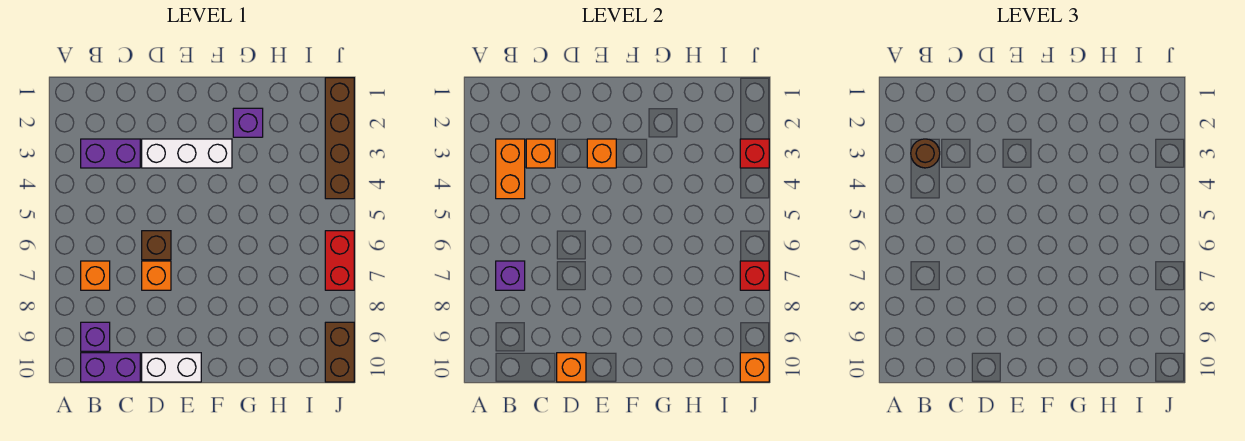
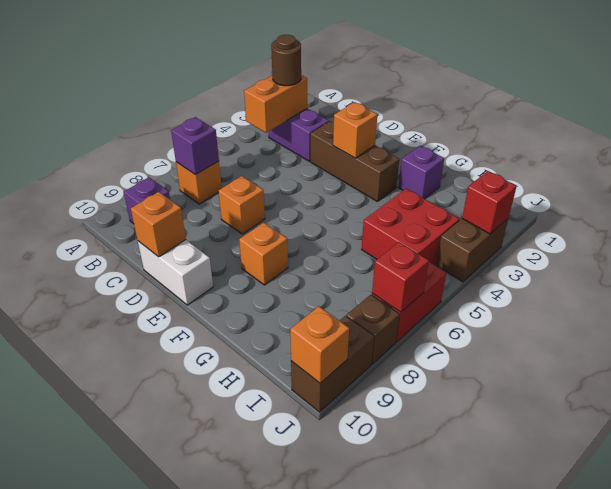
purple brick B10:C10 level 1 -> none
orange brick C3 level 2 -> orange brick F8 level 1
white brick D3:F3 level 1 -> brown brick D3:F3 level 1
brown brick D6 level 1 -> brown brick J8 level 1
none -> red brick H4:I5 level 1
brown brick J1:J4 level 1 -> brown brick J3:J4 level 1

